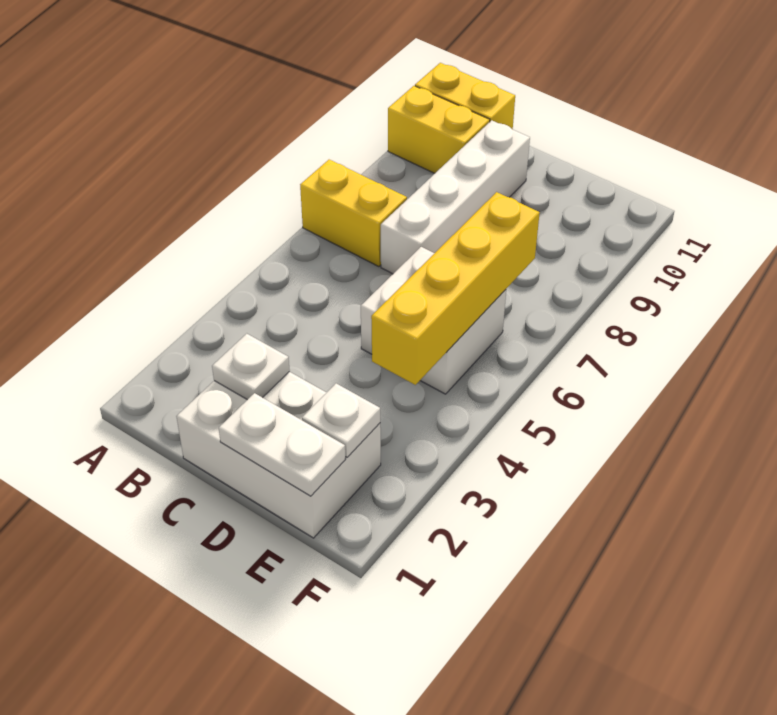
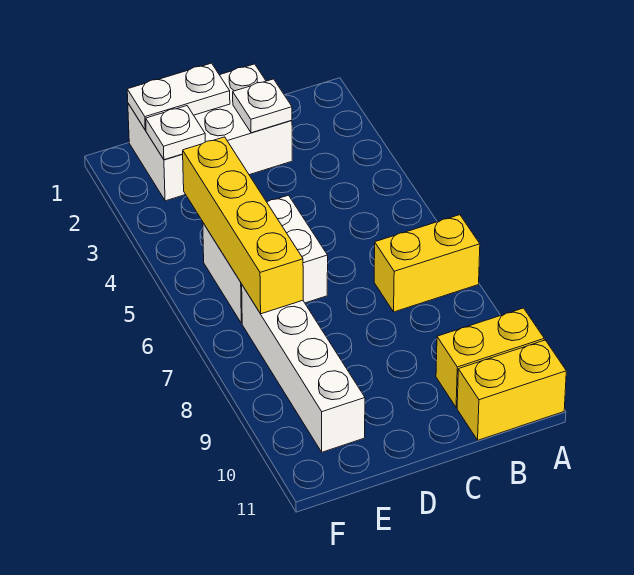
white brick C7:C10 level 1 -> white brick E7:E10 level 1

